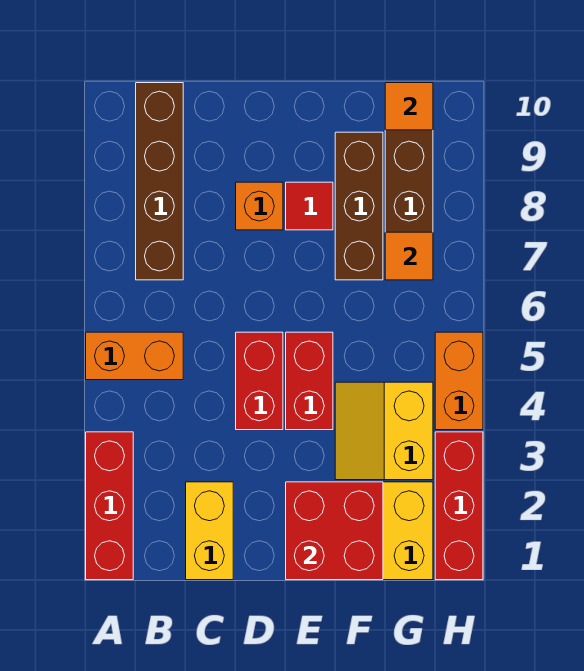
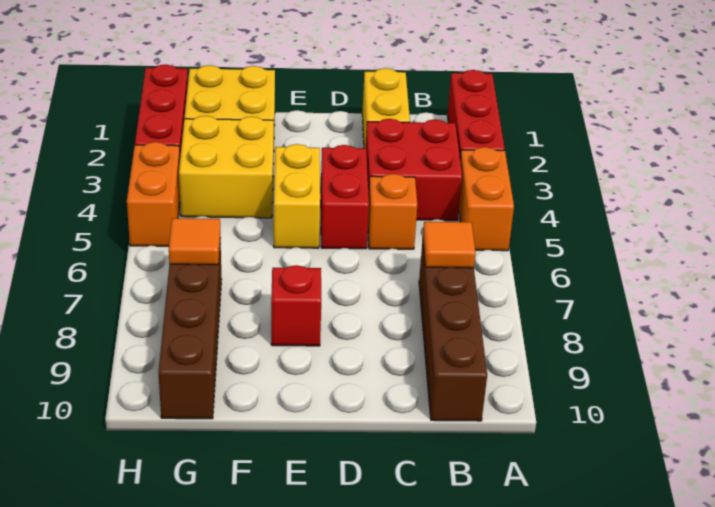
orange brick A5:B5 level 1 -> orange brick A4:A5 level 1
orange brick D8 level 1 -> orange brick C5 level 1
red brick E1:F2 level 2 -> red brick B3:C4 level 1
red brick E4:E5 level 1 -> yellow brick E4:E5 level 1
red tile E8 level 1 -> red brick E8 level 1
yellow slope F3:G4 level 1 top G -> yellow brick F3:G4 level 1
brown brick F7:F9 level 1 -> none
orange tile G10 level 2 -> orange tile B7 level 2

